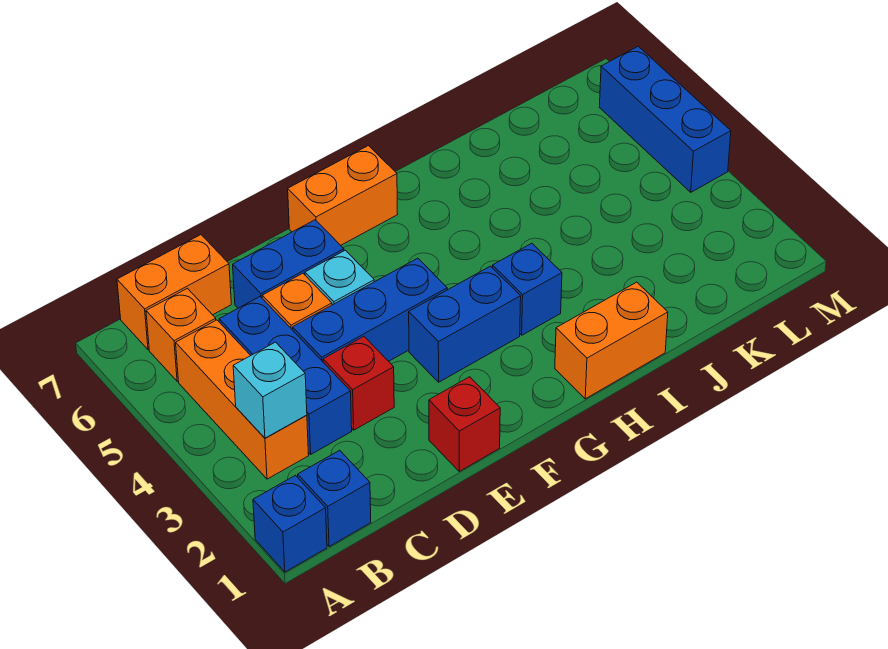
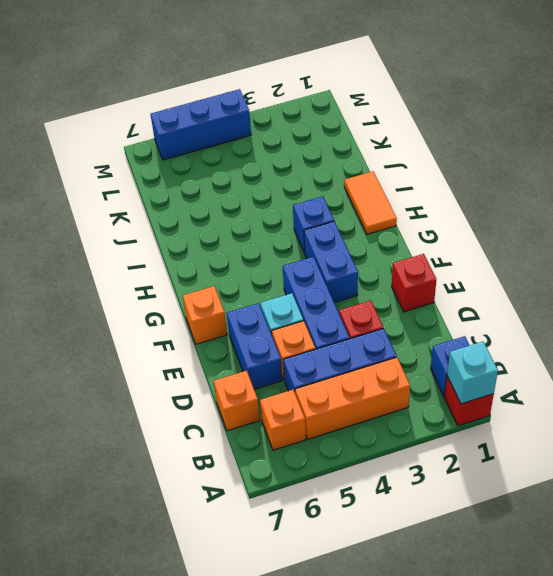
blue brick A1 level 1 -> red brick A1 level 1
cyan brick B3 level 2 -> cyan brick A1 level 2
orange brick B7:C7 level 1 -> orange brick C7 level 1
orange brick F7:G7 level 1 -> orange brick F7 level 1
orange brick H1:I1 level 1 -> orange tile H1:I1 level 1

